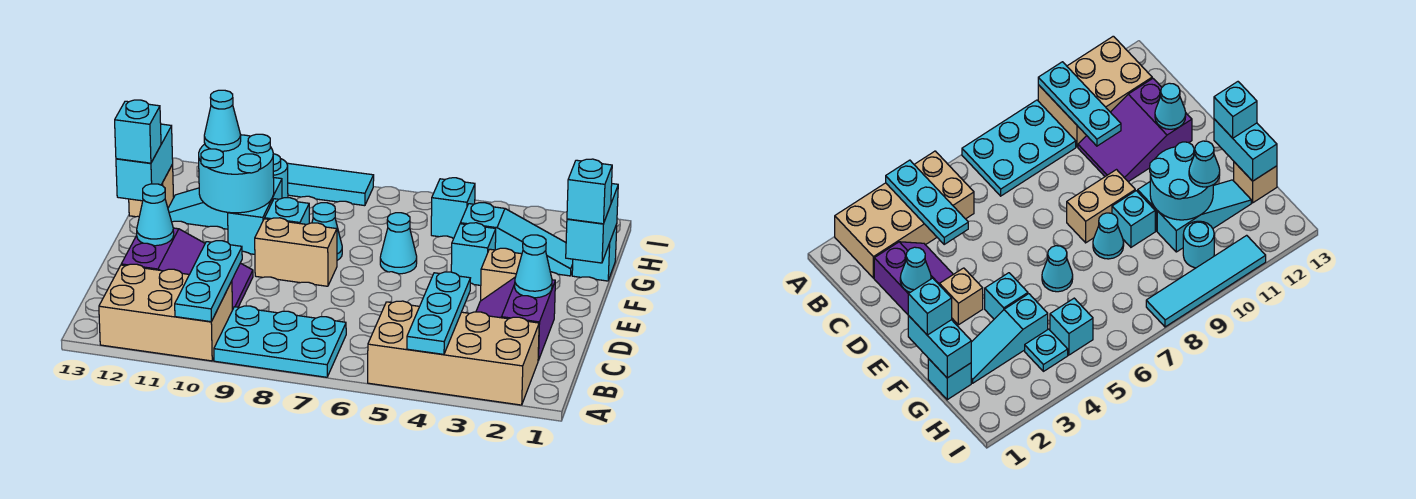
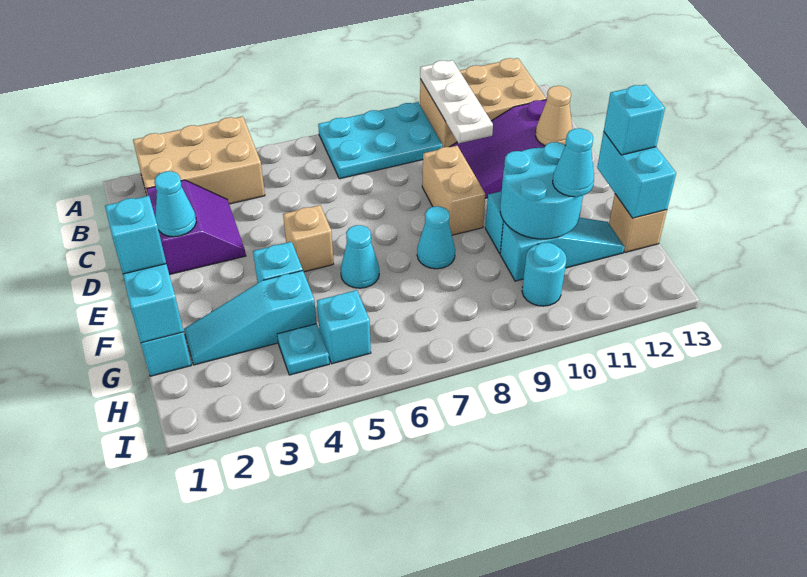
tan brick A2:B5 level 1 -> tan brick A2:B4 level 1
cyan plate A4:C4 level 2 -> none
cyan plate A10:C10 level 2 -> white plate A10:C10 level 2
cyan cone D12 level 2 -> tan cone D12 level 2
tan brick E3 level 1 -> tan brick E5 level 1
tan brick E8:E9 level 1 -> tan brick D9:E9 level 1
cyan brick F9 level 1 -> none
cyan tile I8:I11 level 1 -> none

